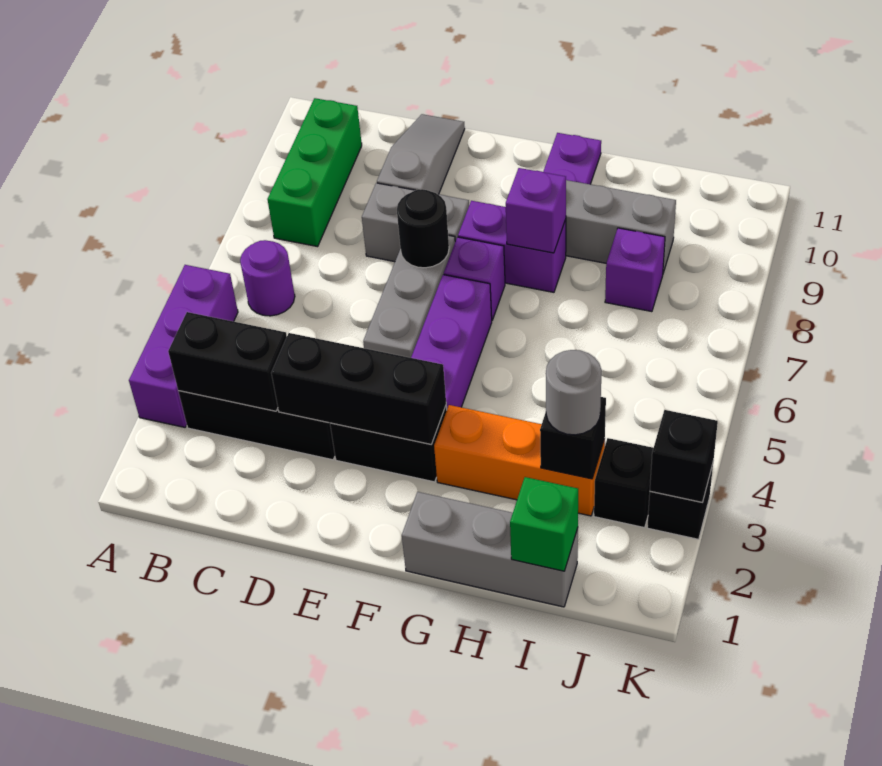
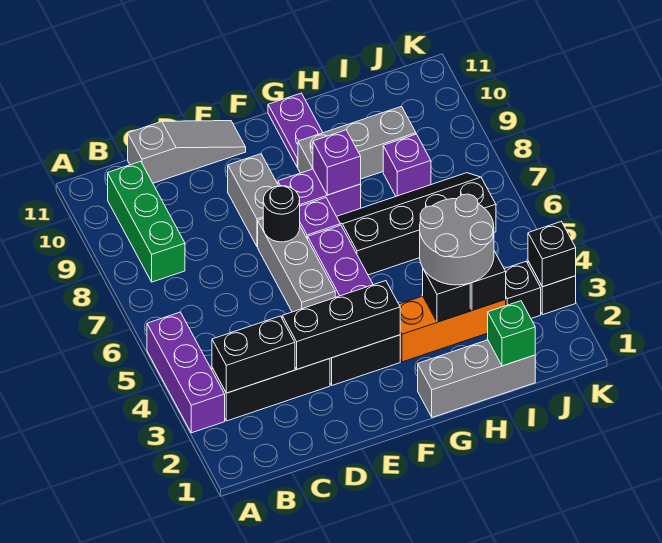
purple round brick B6 level 1 -> none
grey brick D8:E8 level 1 -> grey brick E8:E9 level 1
grey slope D9:D11 level 1 top 9 -> grey slope C11:E11 level 1 top C
none -> black slope G6:J7 level 1 top 6
none -> black brick H3 level 2
grey round brick I3 level 3 -> grey round brick H3:I4 level 3

